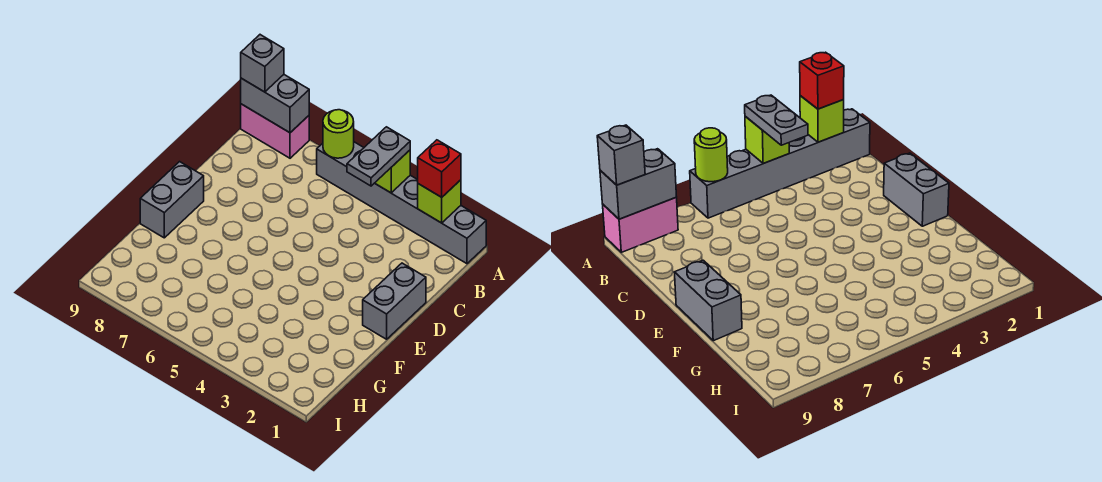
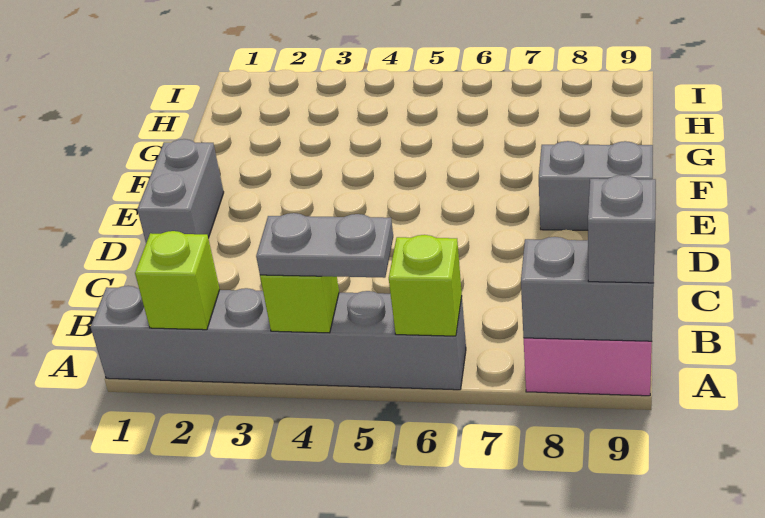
red brick A2 level 3 -> none
grey plate A4:B4 level 3 -> grey plate A4:A5 level 3
lime round brick A6 level 2 -> lime brick A6 level 2
grey brick E9:F9 level 1 -> grey brick E8:E9 level 1

